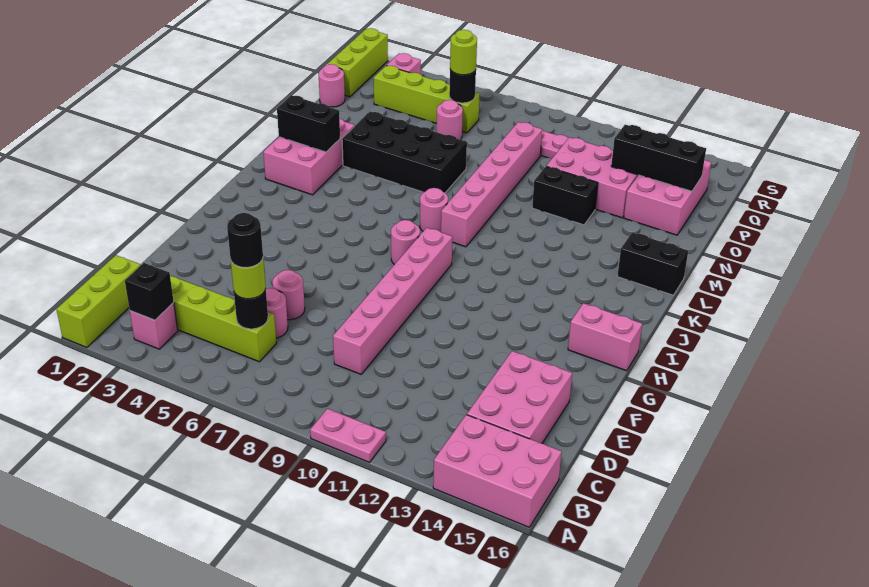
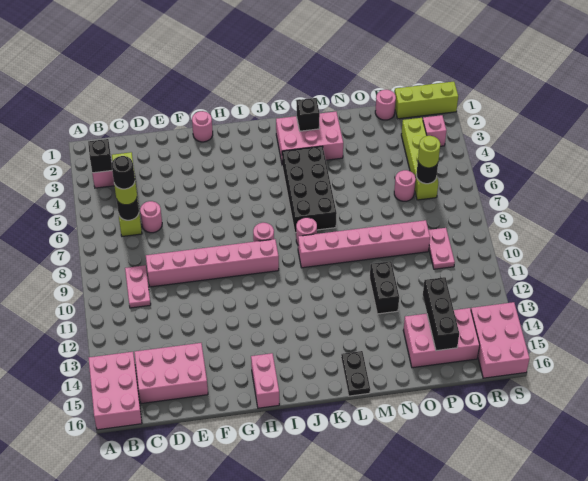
lime brick A1:C1 level 1 -> none
pink plate A10:A11 level 1 -> pink plate C9:C10 level 1
pink round brick E6 level 1 -> pink round brick G1 level 1
black brick L2:L3 level 2 -> black brick L2 level 2
black brick L15:L16 level 1 -> black plate L15:L16 level 1
black brick M4:N7 level 1 -> black brick K4:L7 level 1
pink brick O11:P13 level 1 -> pink brick R14:S16 level 1

